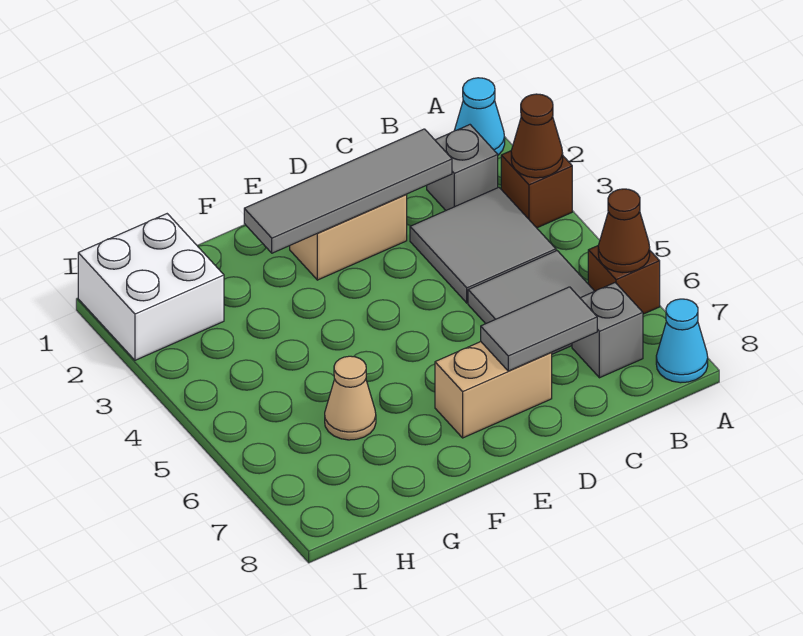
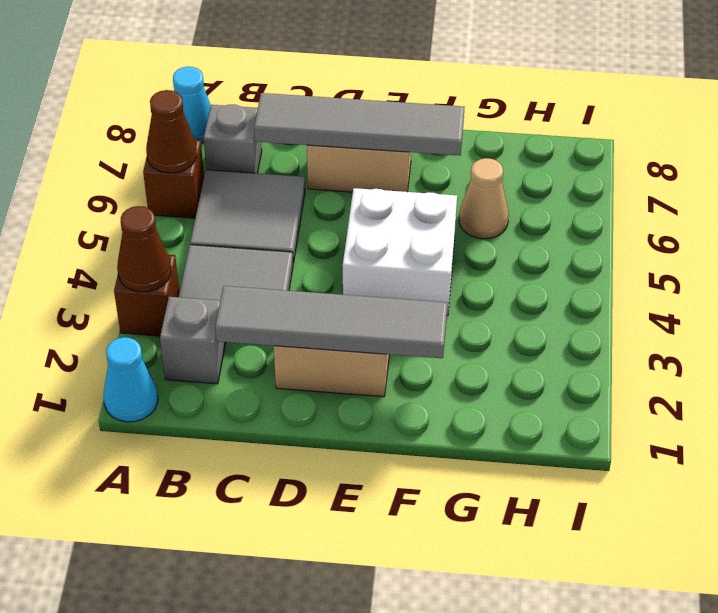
grey tile C7:D7 level 2 -> grey tile C7:F7 level 2
white brick H1:I2 level 1 -> white brick E4:F5 level 1

